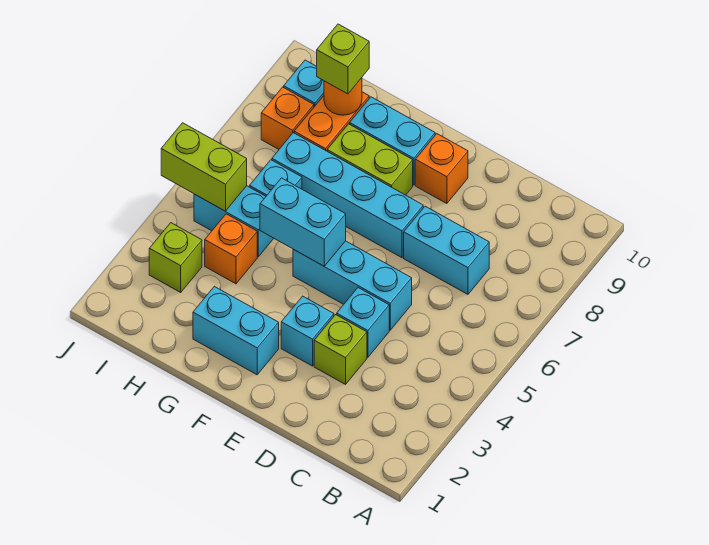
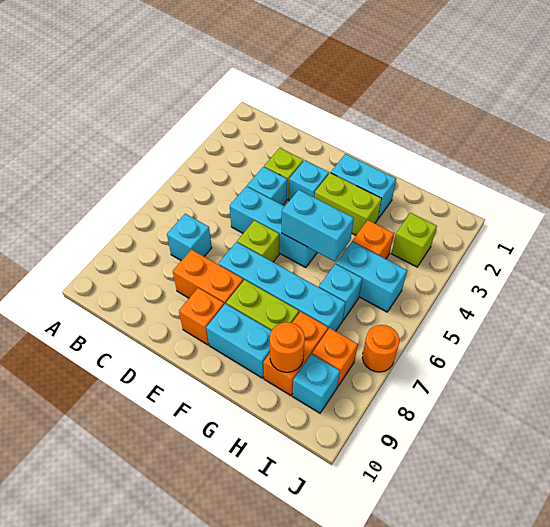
cyan brick C7:D7 level 1 -> cyan brick C7 level 1
none -> orange brick D8:E8 level 1
lime brick H9 level 3 -> lime brick E6 level 1
lime brick I5:J5 level 2 -> lime brick F3:G3 level 1
none -> orange round brick J7 level 1

